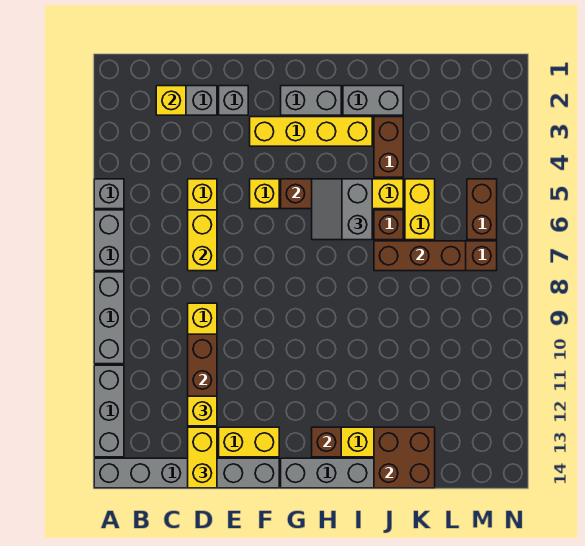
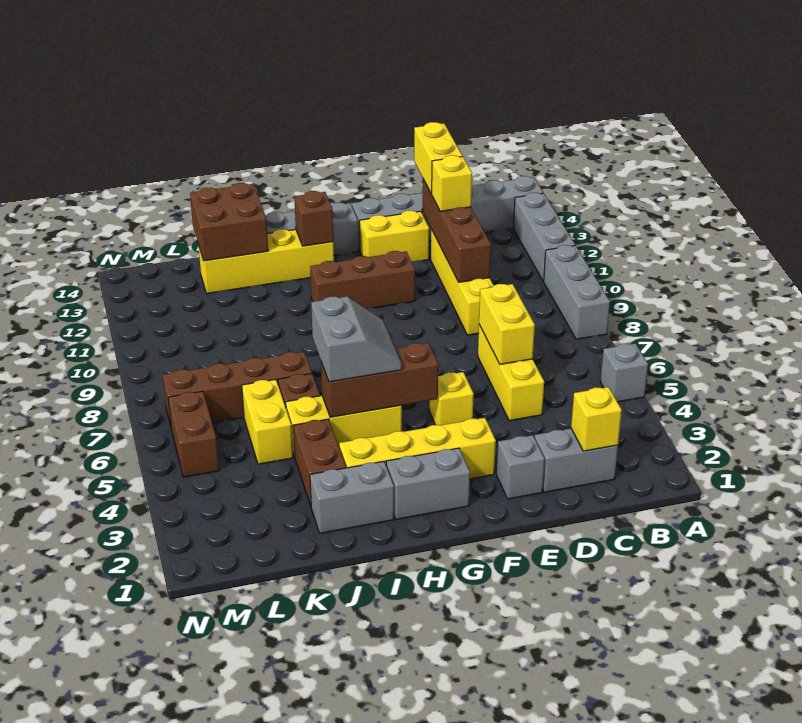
grey brick A6:A7 level 1 -> none
brown brick J7:L7 level 2 -> brown brick F11:H11 level 1

